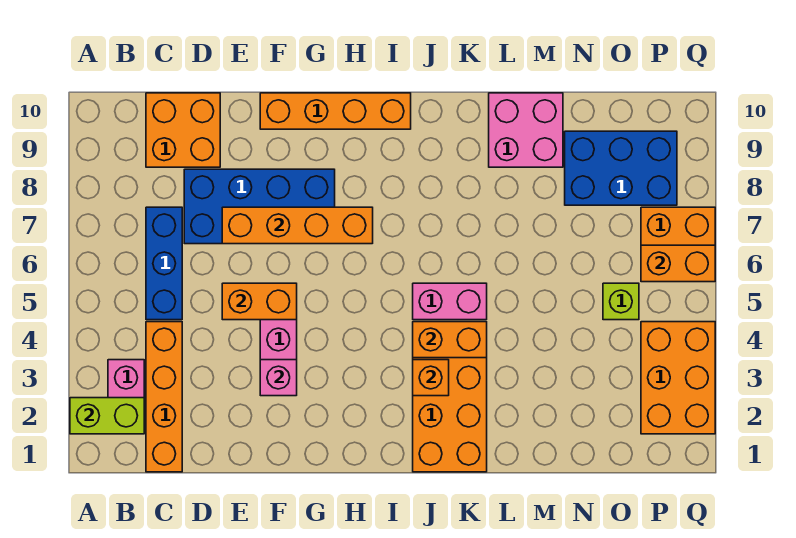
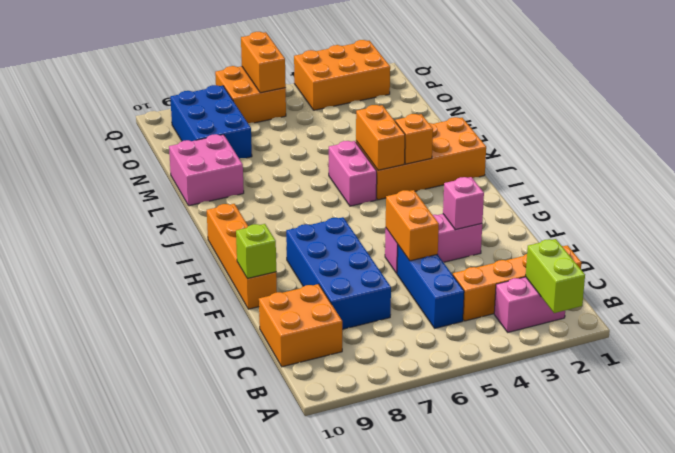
blue brick C5:C7 level 1 -> blue brick C5:E5 level 1
orange brick E7:H7 level 2 -> none
lime brick O5 level 1 -> lime brick F10 level 2

